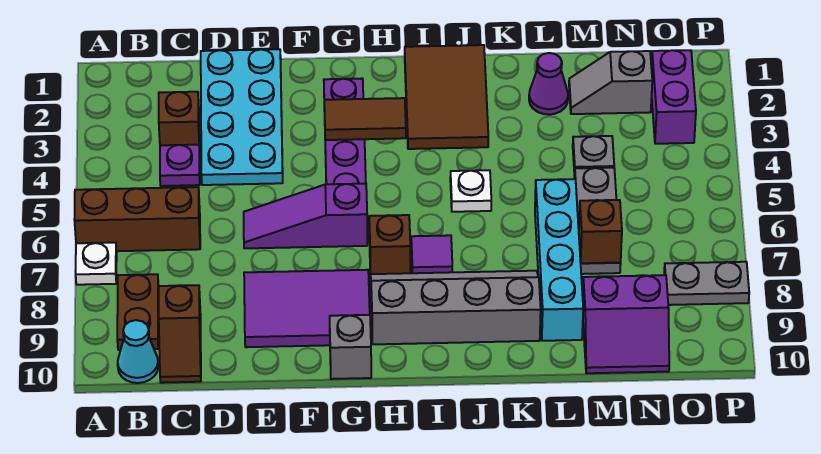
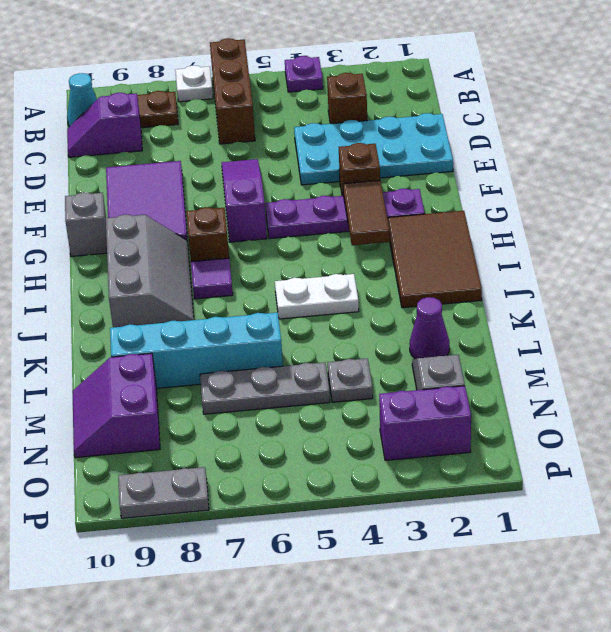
purple plate C4 level 1 -> purple plate A4 level 1
brown slope C9:C10 level 1 top 9 -> purple slope C9:C10 level 1 top 9
grey slope H8:K9 level 1 top 9 -> grey slope H8:J9 level 1 top 9
brown tile I1:J3 level 1 -> brown tile H1:J2 level 1
white plate J5 level 1 -> white plate J4:J5 level 1
brown brick M7 level 2 -> brown brick F3 level 1
grey plate O8:P8 level 1 -> grey plate P8:P9 level 1

